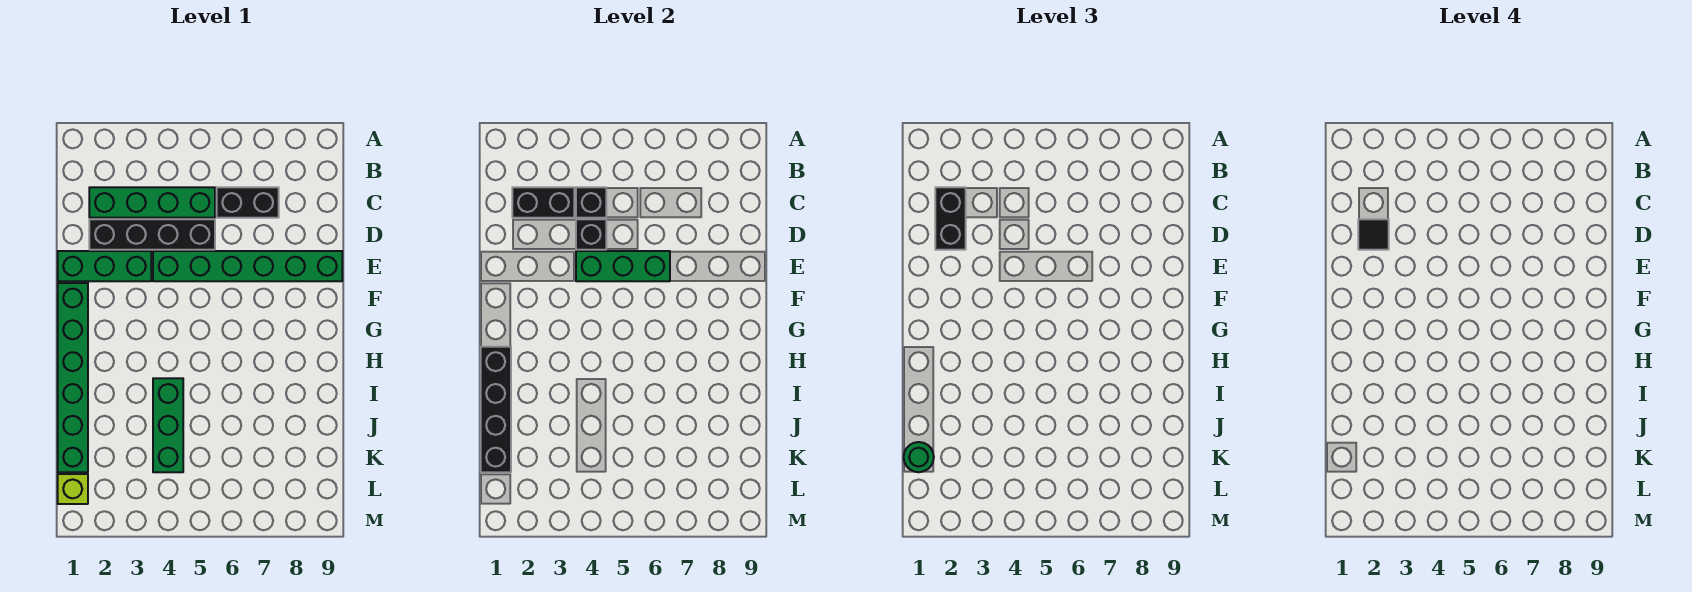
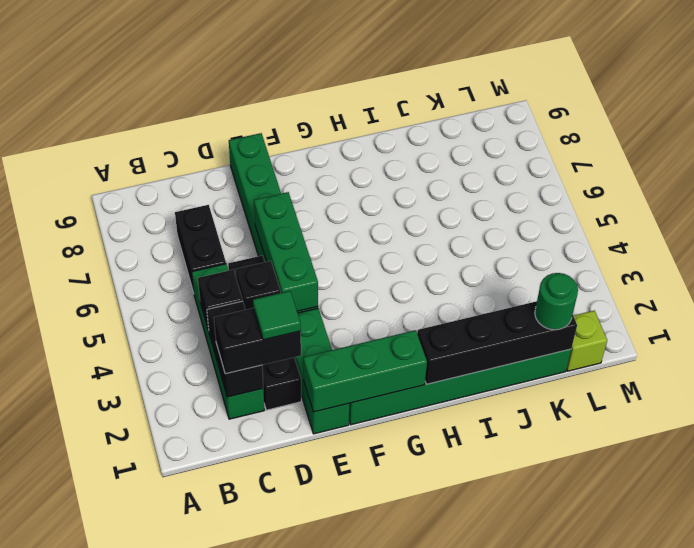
black tile D2 level 4 -> green tile D2 level 4
green brick I4:K4 level 1 -> green brick E1:G1 level 2

